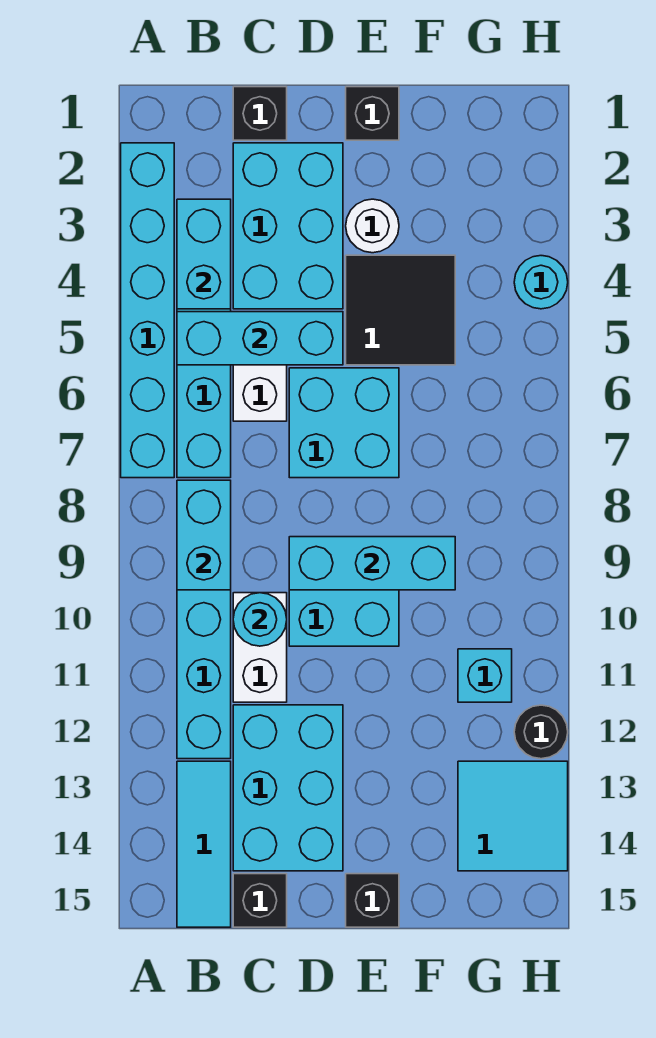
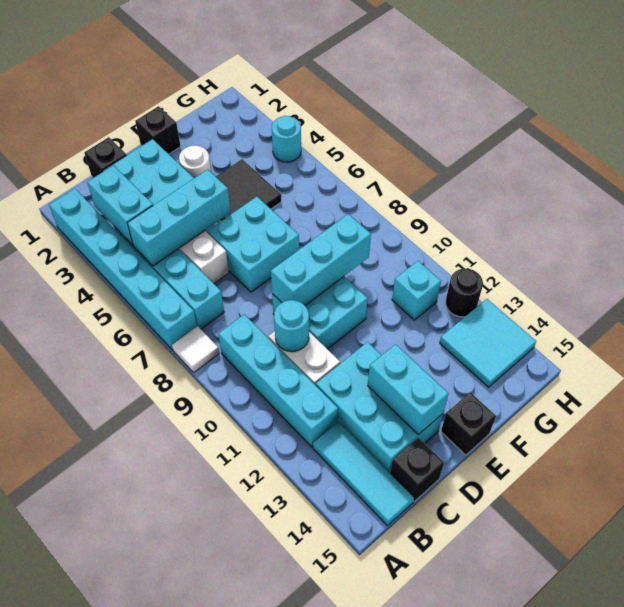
none -> white tile A8 level 1
cyan brick B8:B9 level 2 -> cyan brick D13:D14 level 2

